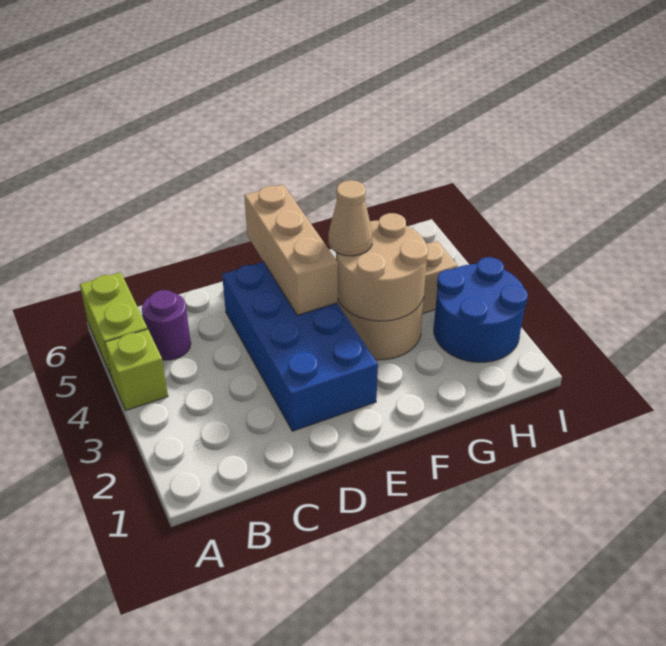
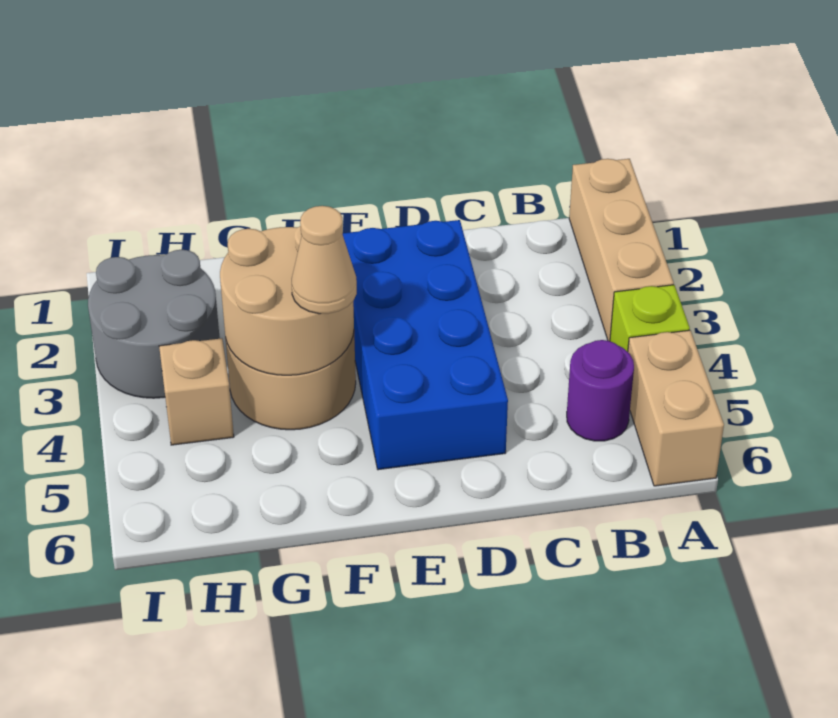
lime brick A5:A6 level 1 -> tan brick A5:A6 level 1
tan brick E4:E6 level 2 -> tan brick A1:A3 level 1
blue round brick H2:I3 level 1 -> grey round brick H2:I3 level 1

